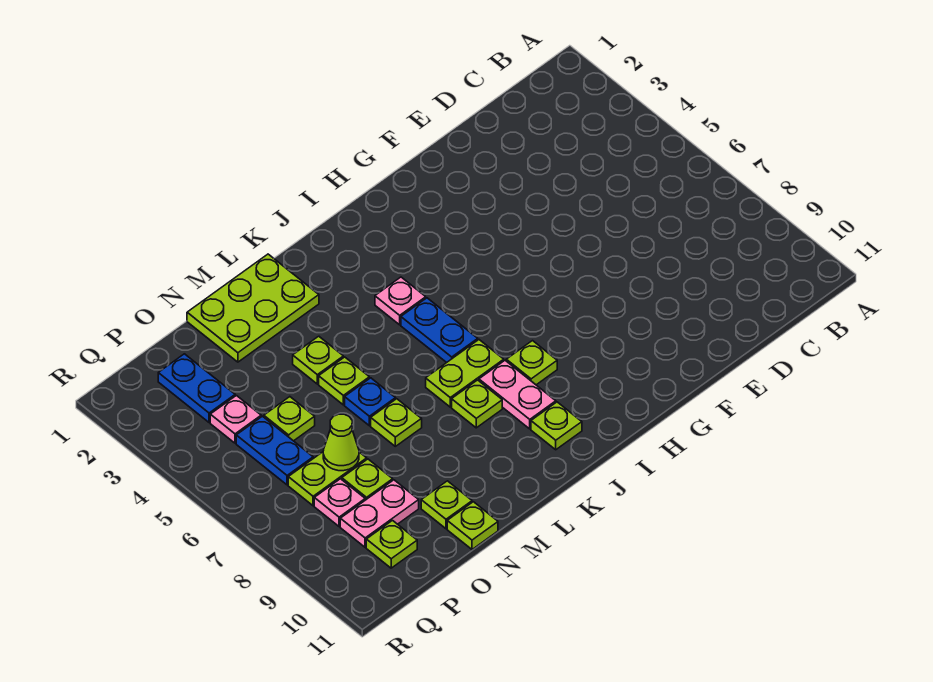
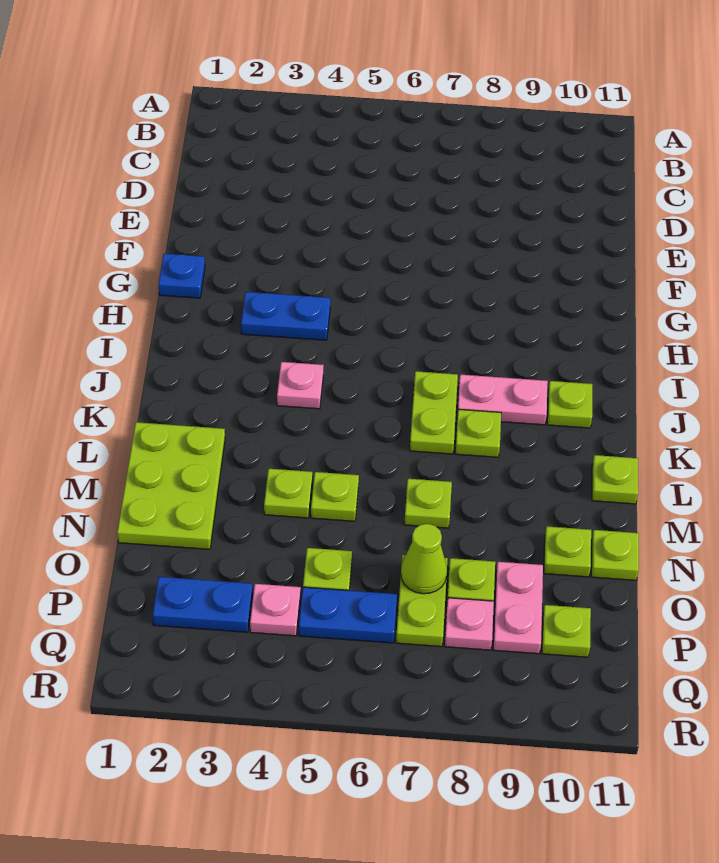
lime plate I8 level 1 -> lime plate L11 level 1
blue plate J5:J6 level 1 -> blue plate H3:H4 level 1
blue plate M6 level 1 -> blue plate G1 level 1

